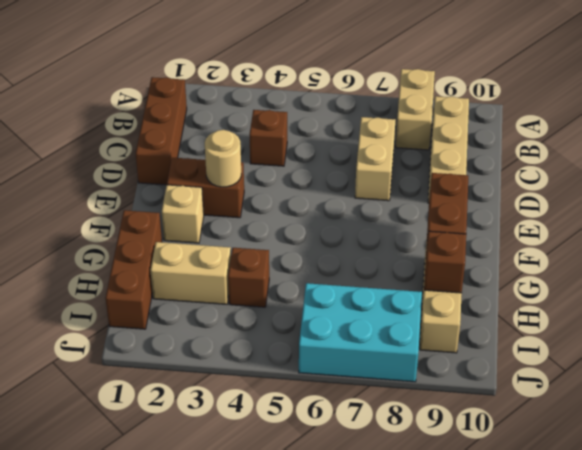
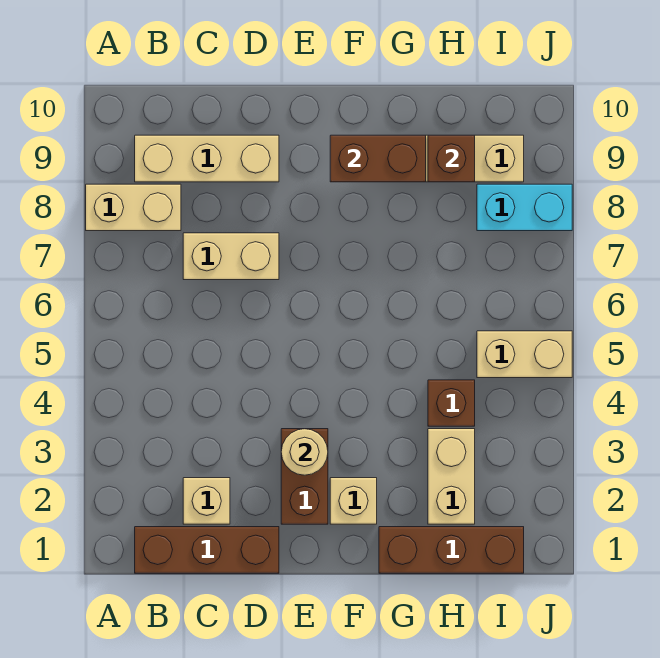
none -> tan brick C2 level 1
brown brick C4 level 1 -> none
none -> tan brick I5:J5 level 1
cyan brick I6:J8 level 1 -> cyan brick I8:J8 level 1

